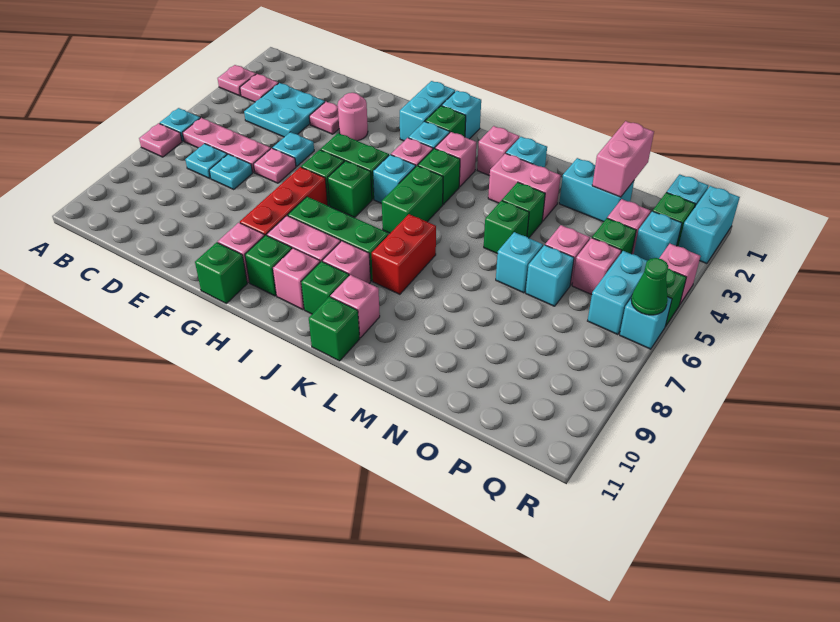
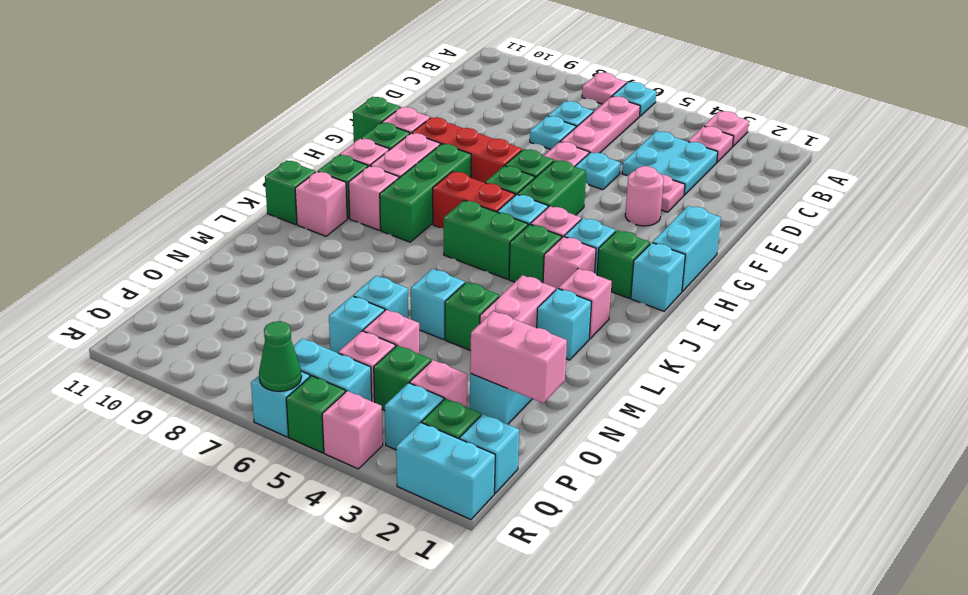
cyan brick H1:H2 level 1 -> cyan brick G1:H1 level 1
red brick K7:K8 level 1 -> red brick I6:I7 level 1
green brick M5 level 1 -> cyan brick M5 level 1

